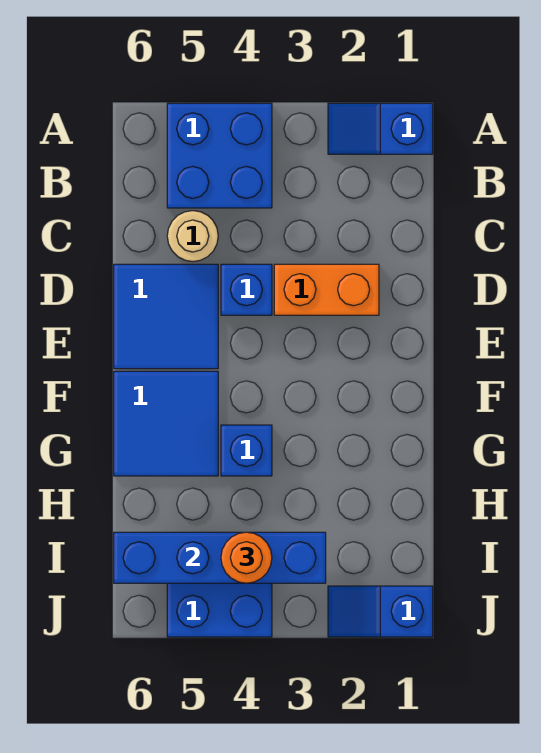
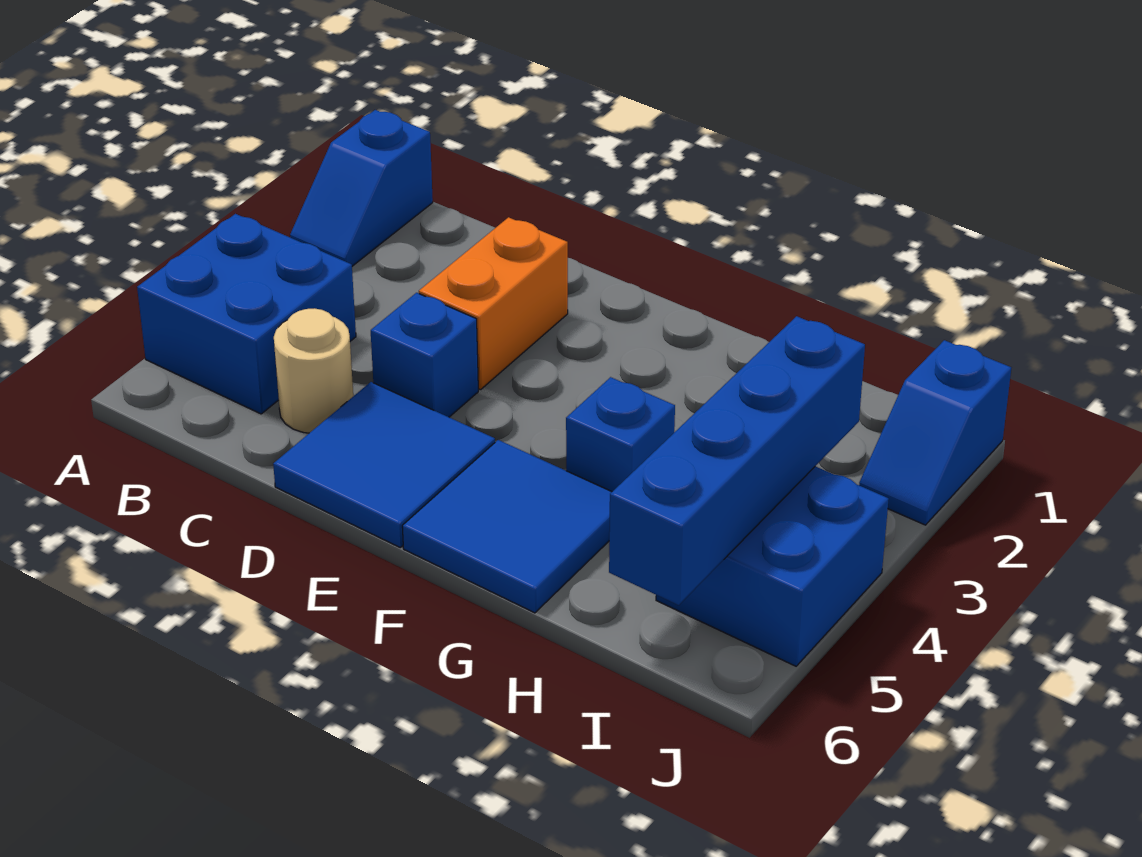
orange round brick I4 level 3 -> none

